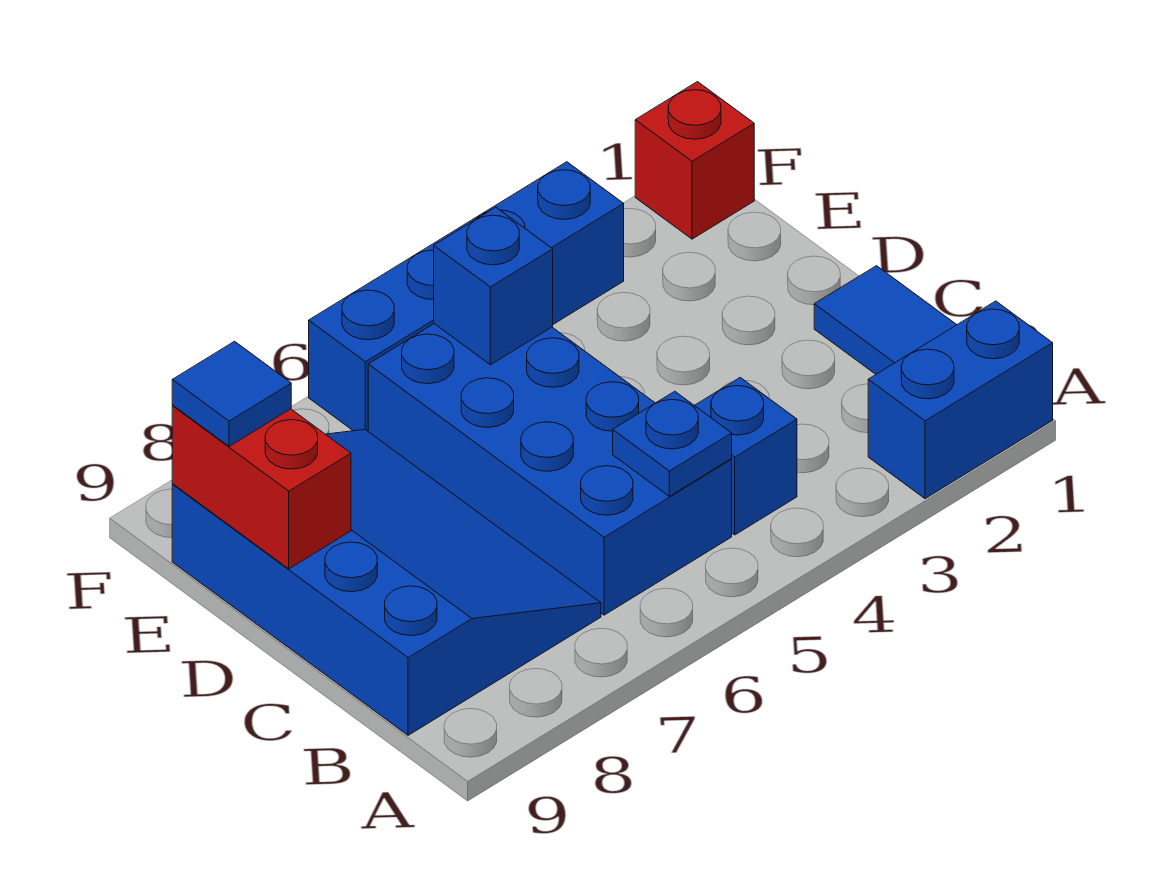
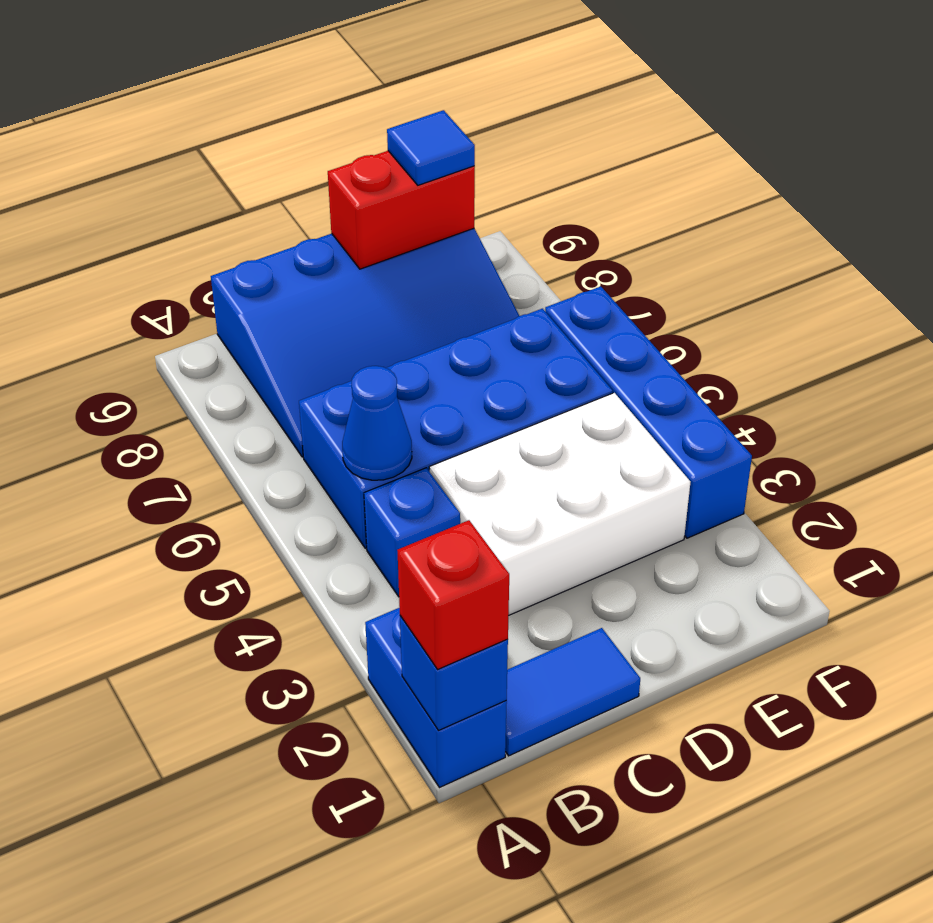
blue plate B5 level 2 -> blue cone B5 level 2
none -> white brick C3:E4 level 1
blue brick E5 level 2 -> blue brick A1 level 2
red brick F1 level 1 -> red brick A1 level 3

